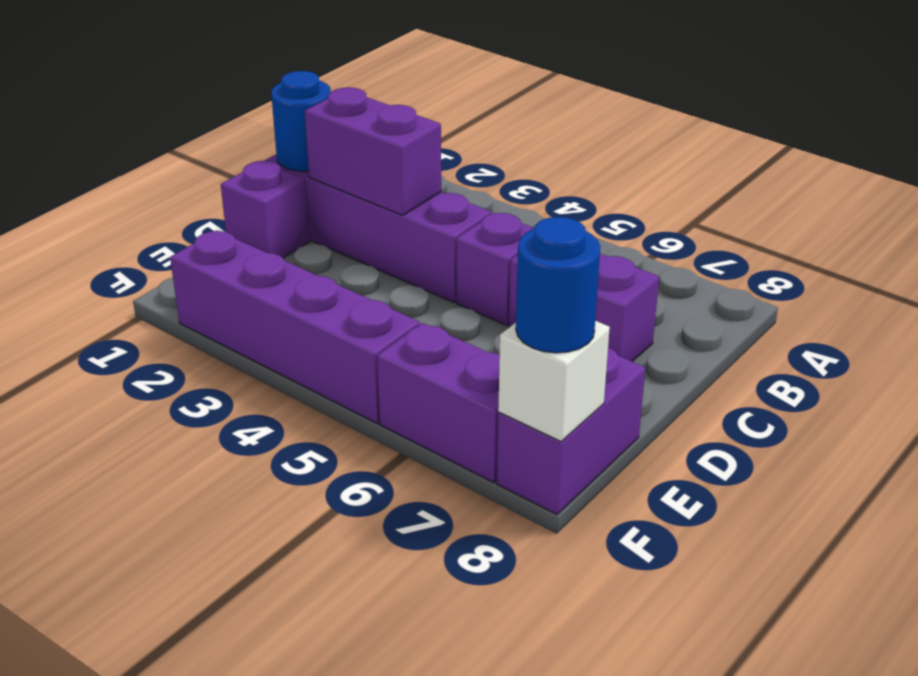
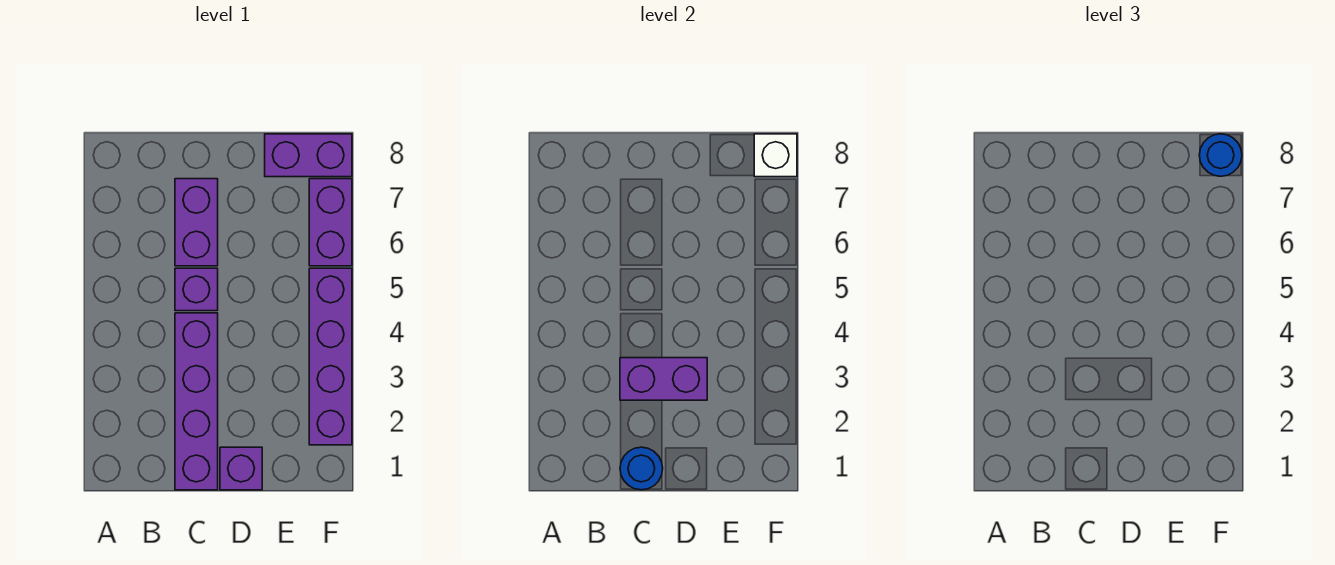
purple brick C2:C3 level 2 -> purple brick C3:D3 level 2

